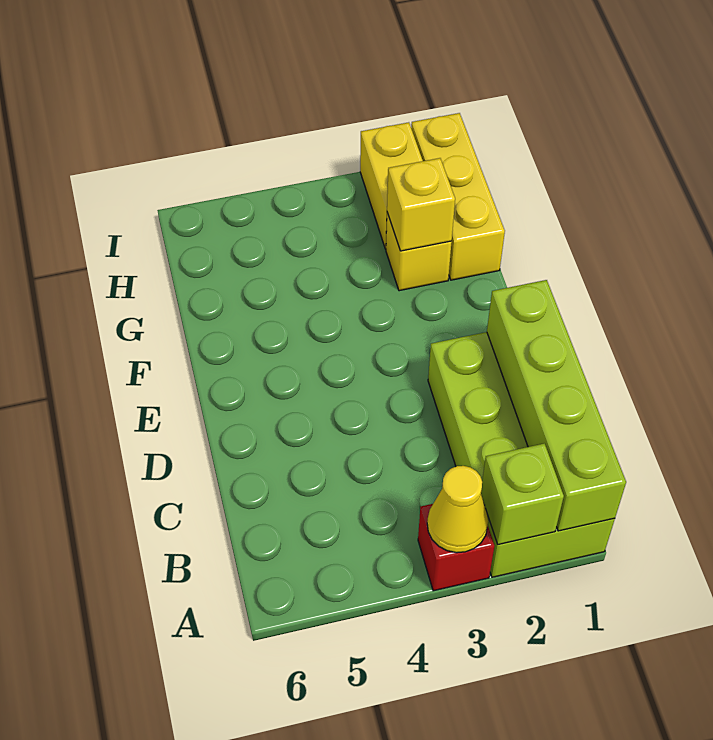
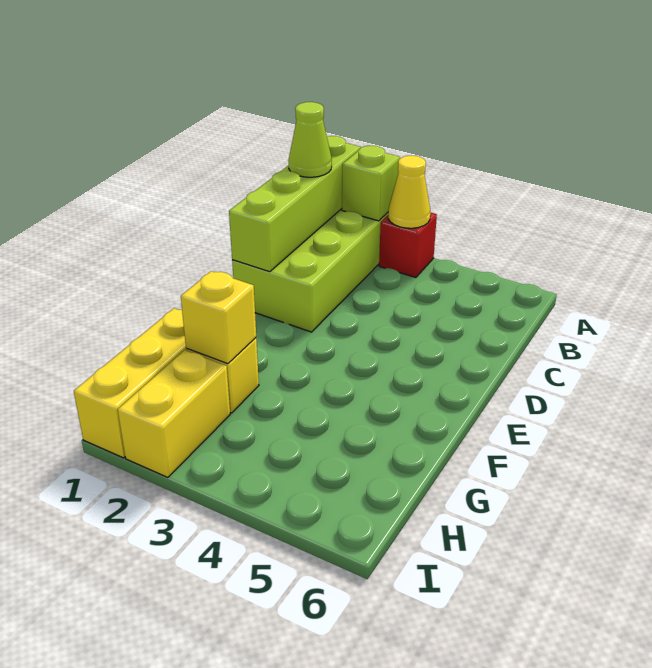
none -> lime cone B1 level 3

